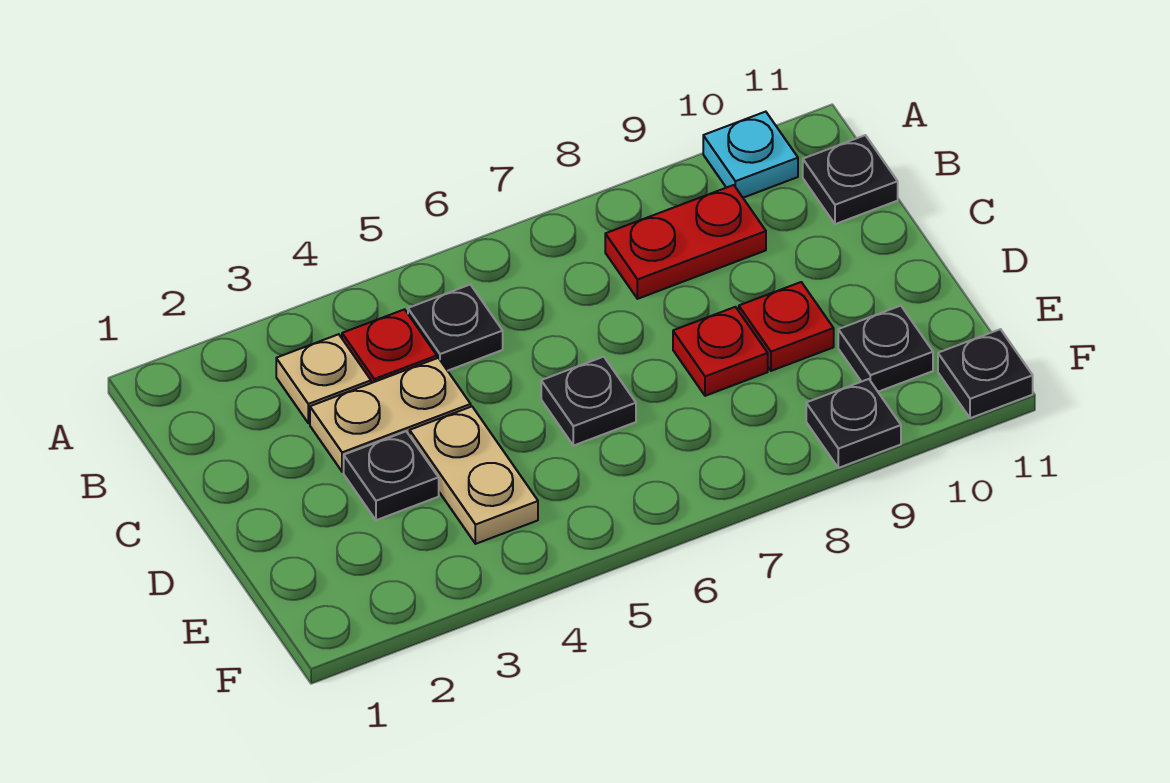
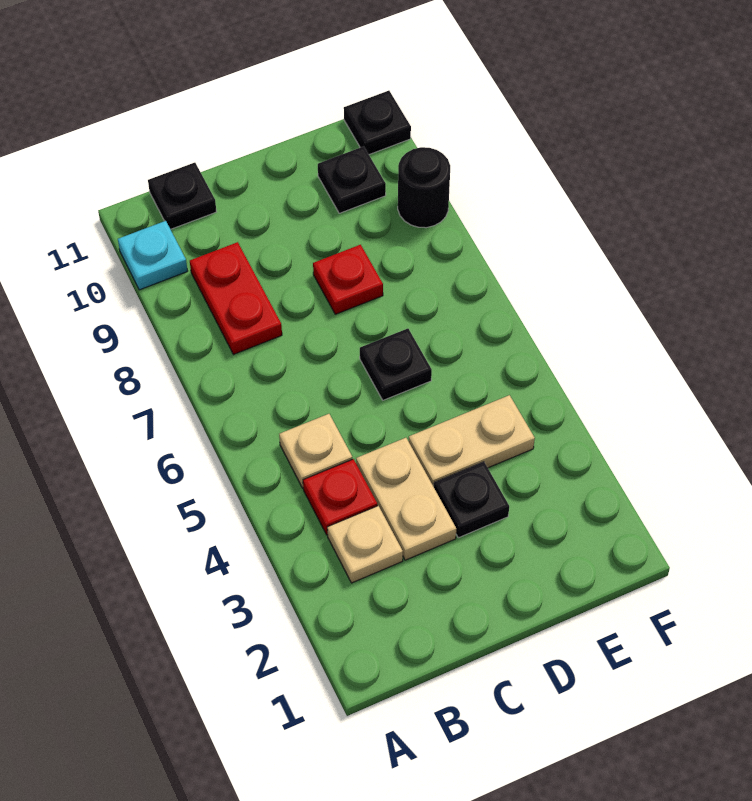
black plate B5 level 1 -> tan plate B5 level 1
red plate D9 level 1 -> none
black plate F9 level 1 -> black round brick F9 level 1

